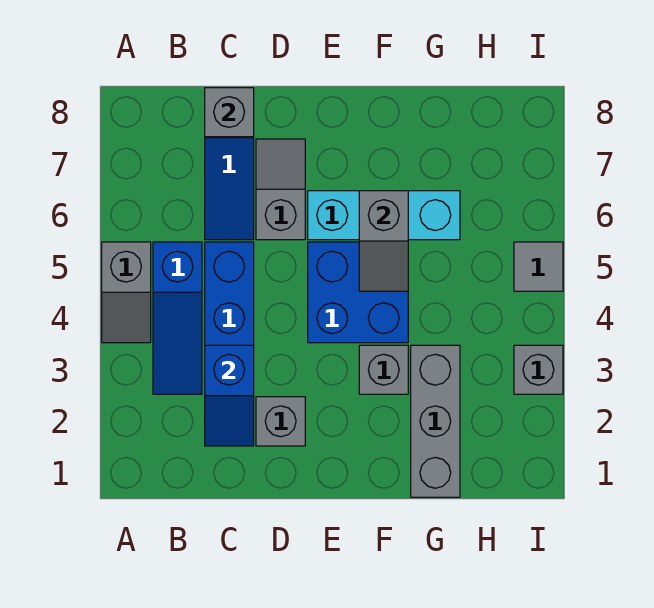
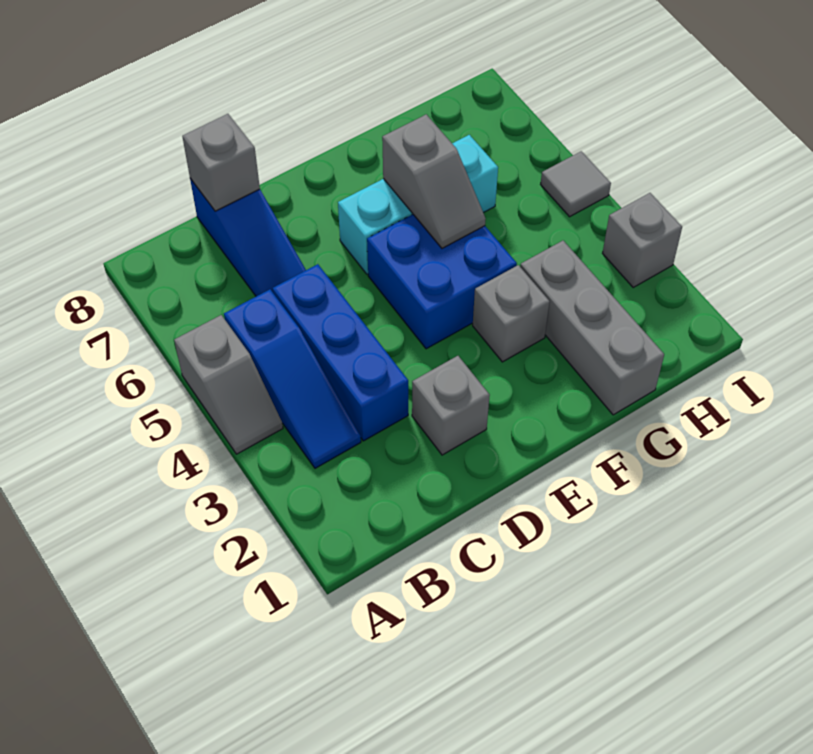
blue slope C2:C3 level 2 top 3 -> none
grey slope D6:D7 level 1 top 6 -> none

